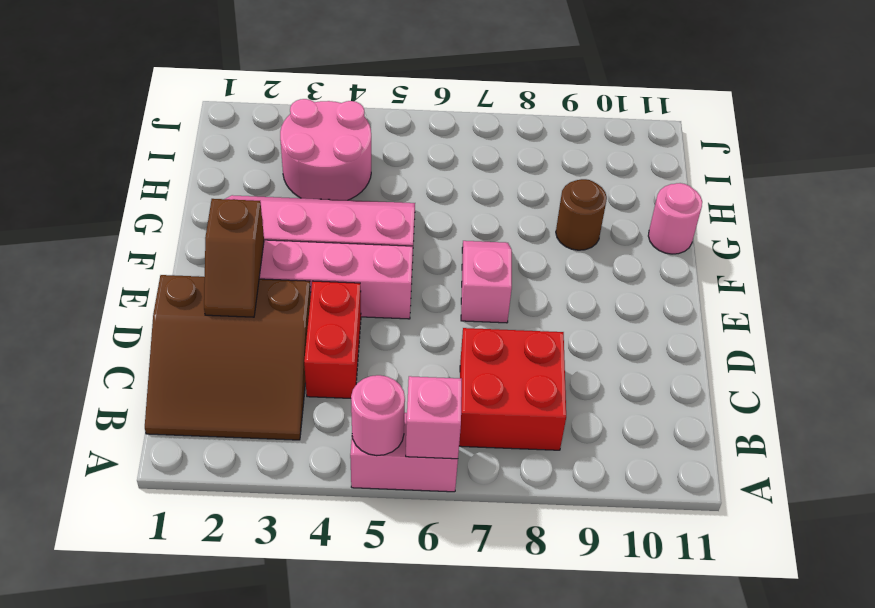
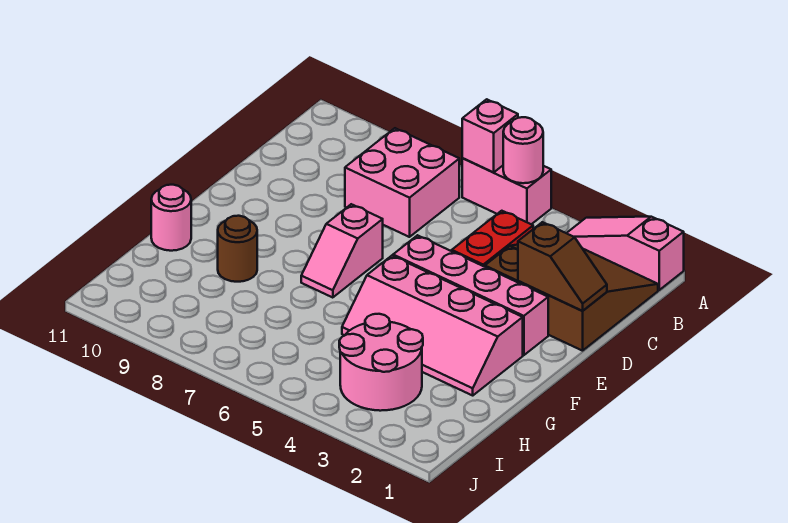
none -> pink slope A1:A3 level 1 top 1
red brick B7:C8 level 1 -> pink brick B7:C8 level 1
brown slope D2:E2 level 2 top E -> brown slope D1:D2 level 2 top 2

